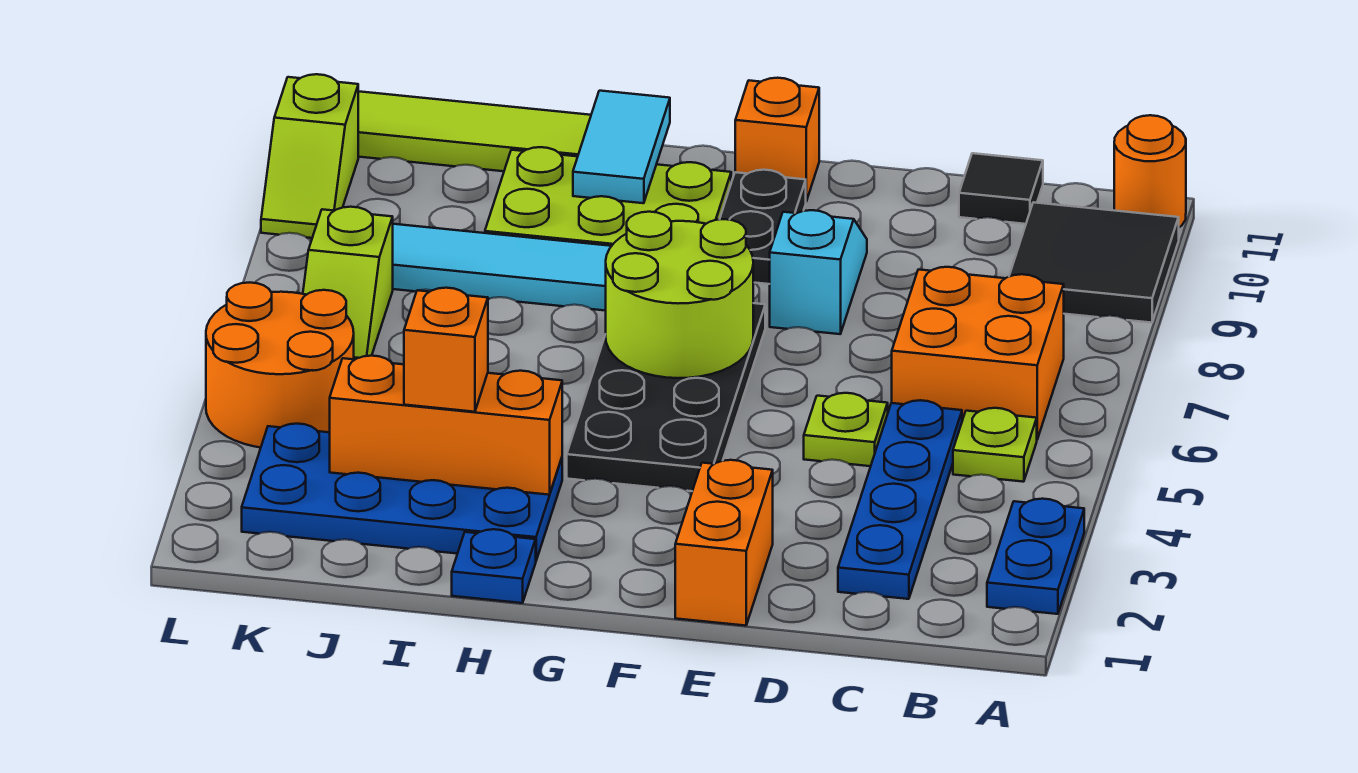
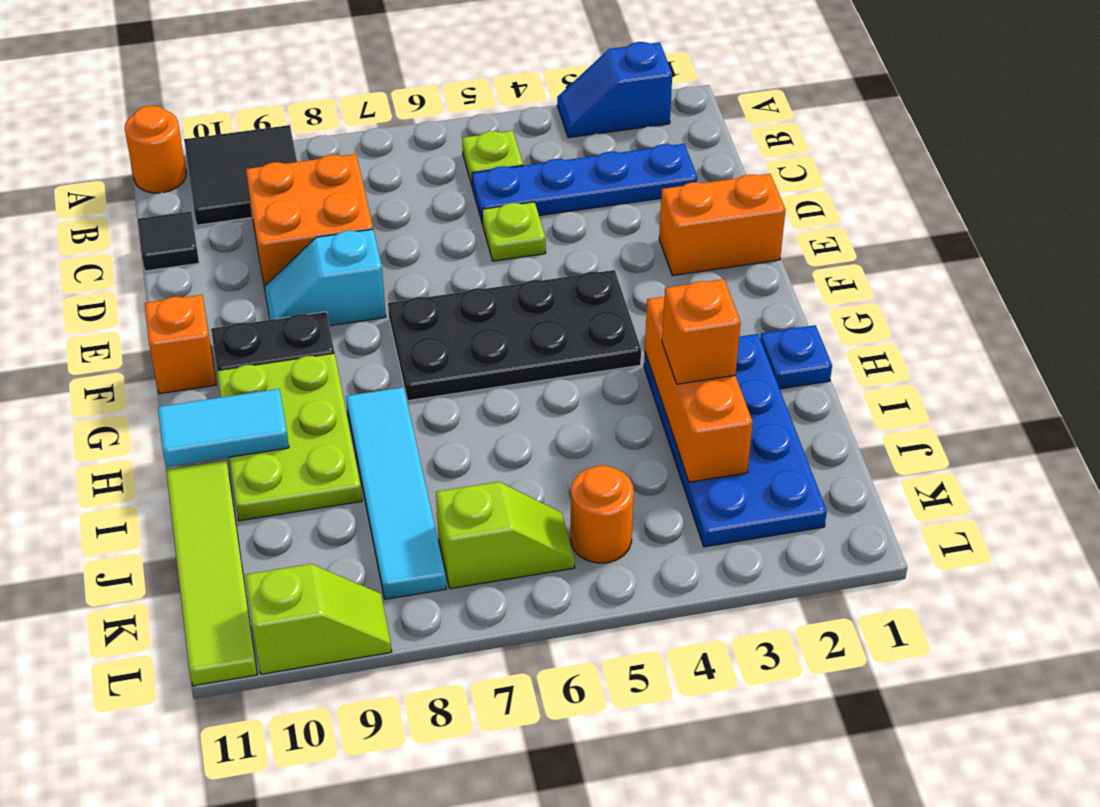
blue plate A2:A3 level 1 -> blue slope A2:A3 level 1 top 2
orange brick B6:C7 level 1 -> orange brick C8:D9 level 1
lime round brick F6:G7 level 2 -> none
orange round brick K4:L5 level 1 -> orange round brick K5 level 1

